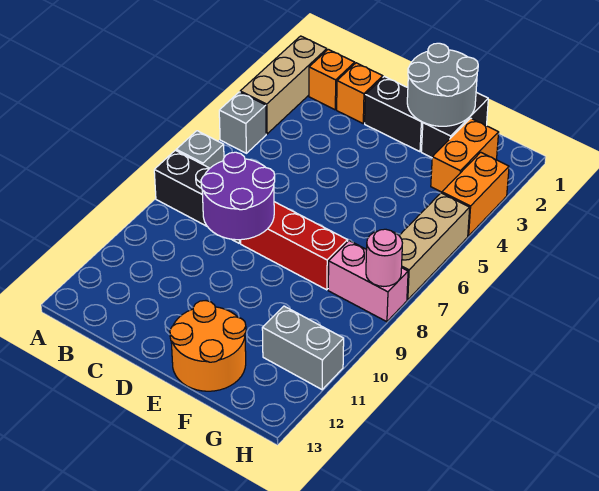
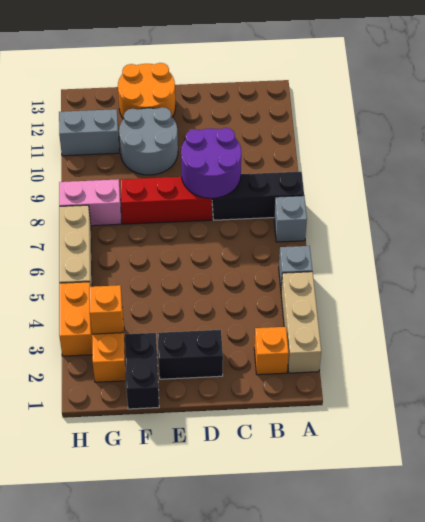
orange brick C2 level 1 -> orange brick G3 level 2
grey round brick E1:F2 level 2 -> grey round brick E10:F11 level 1
pink round brick H8 level 2 -> none

